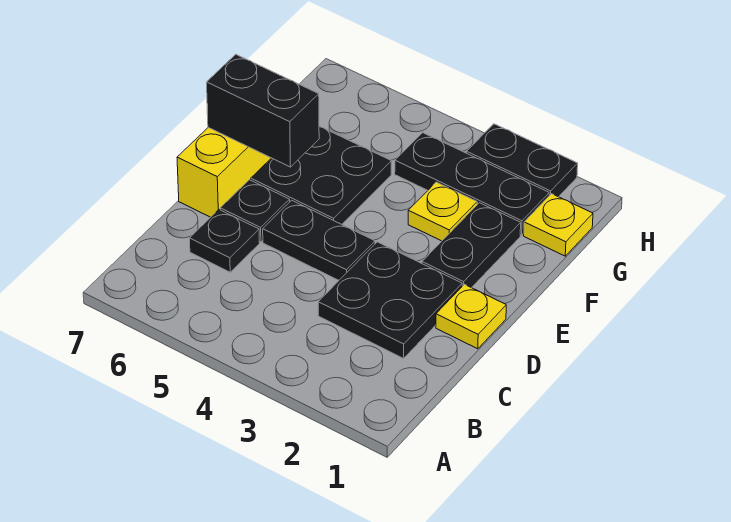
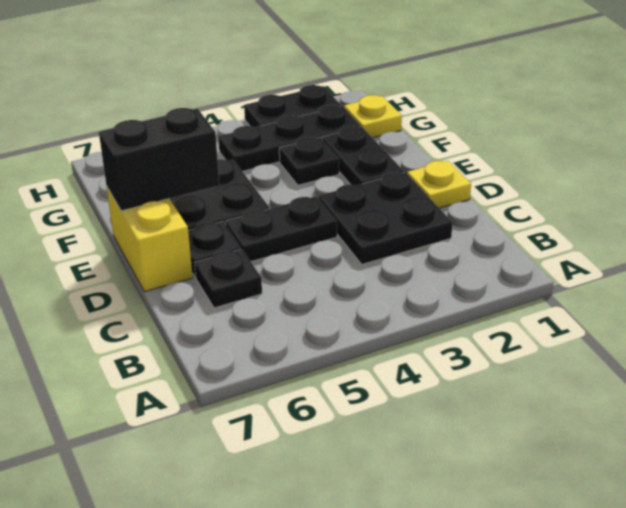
yellow plate F3 level 1 -> black plate F3 level 1

